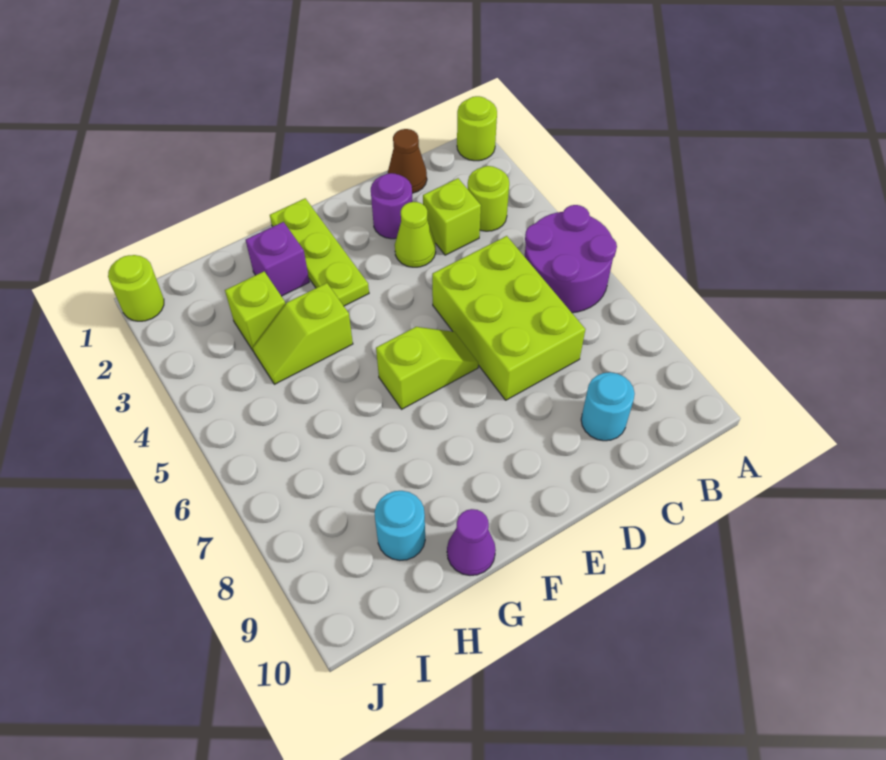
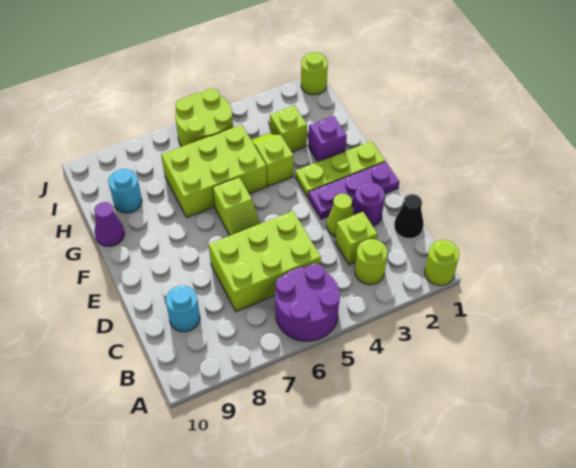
brown cone C1 level 1 -> black cone C1 level 1
none -> purple plate E1:E3 level 1
none -> lime brick G5:H7 level 1
none -> lime round brick I5:J6 level 1

